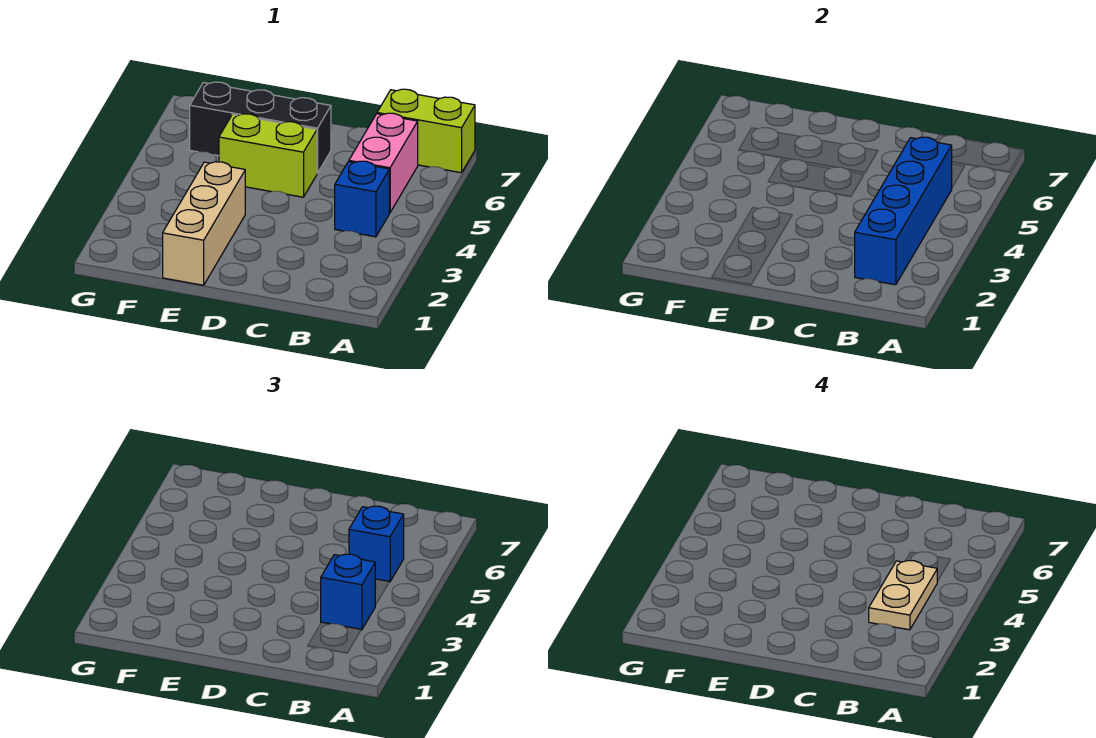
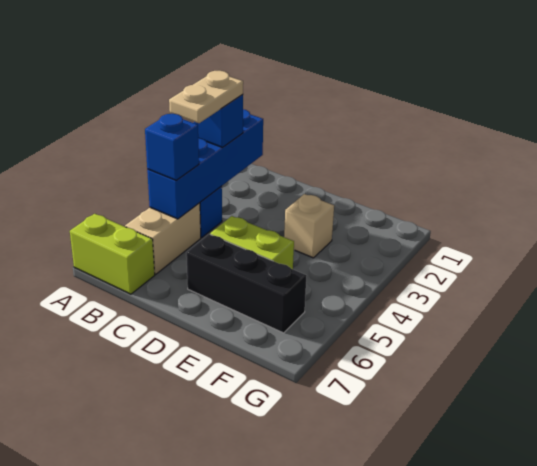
pink brick B5:B6 level 1 -> tan brick B5:B6 level 1
tan brick E1:E3 level 1 -> tan brick E3 level 1

